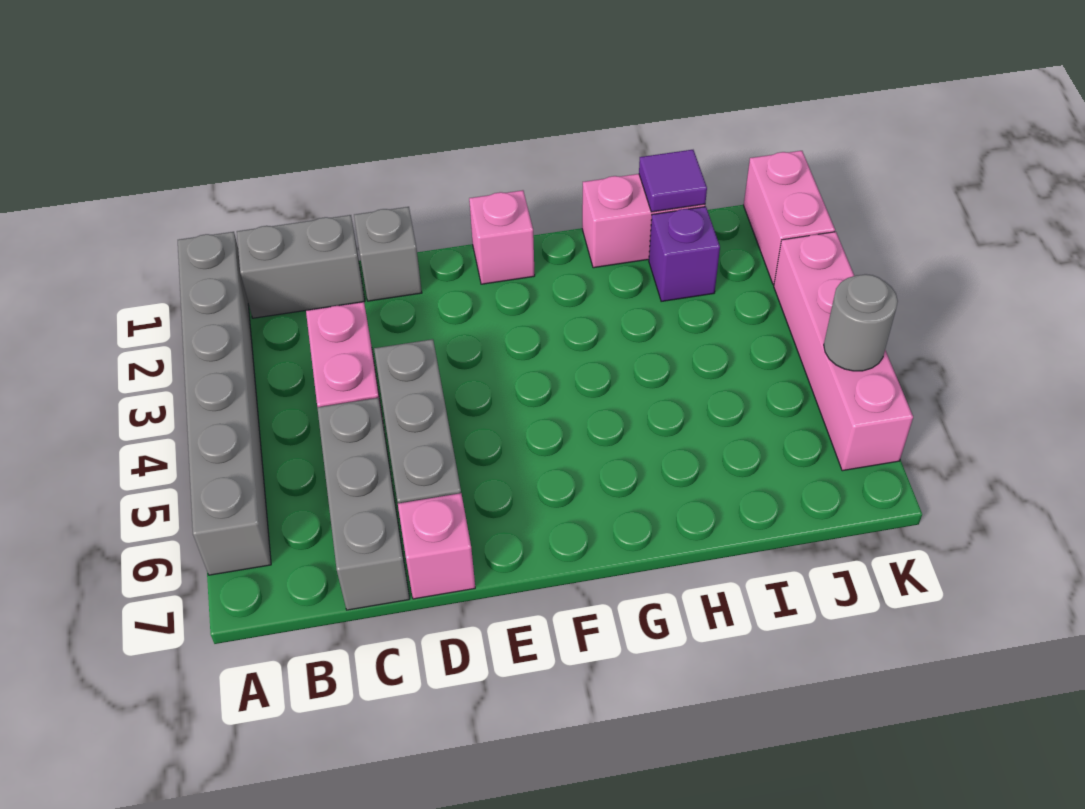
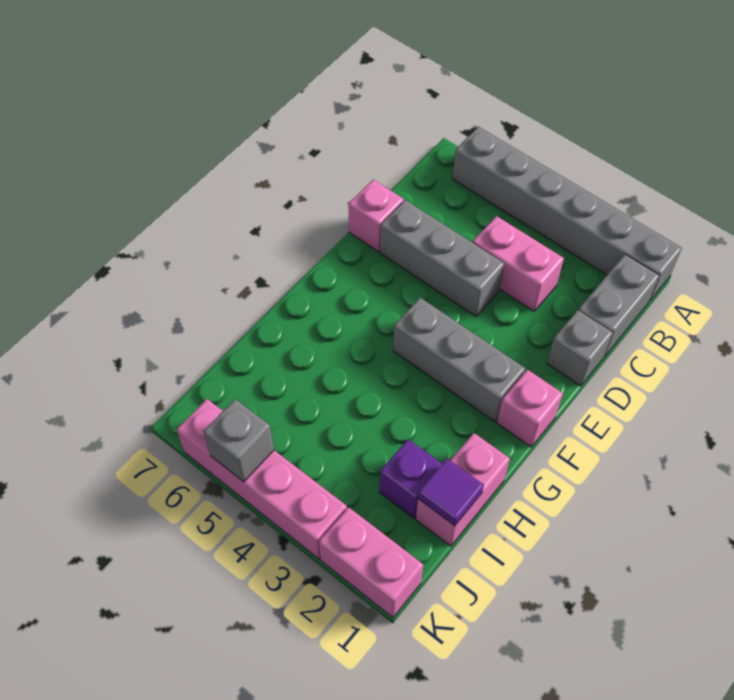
grey brick C5:C7 level 1 -> grey brick F2:F4 level 1
grey round brick K5 level 2 -> grey brick K5 level 2

